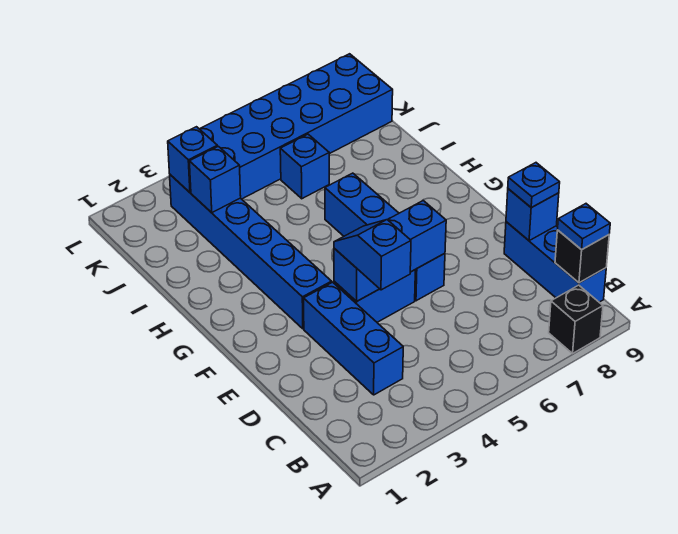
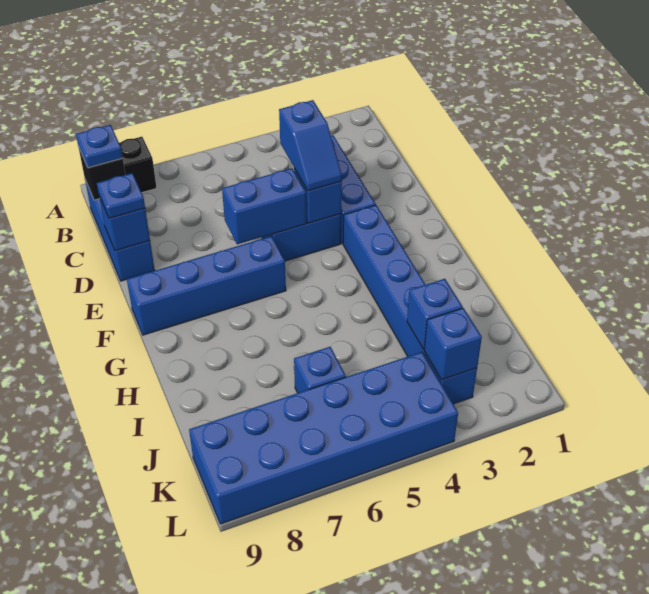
blue brick E6:H6 level 1 -> blue brick F6:F9 level 1

